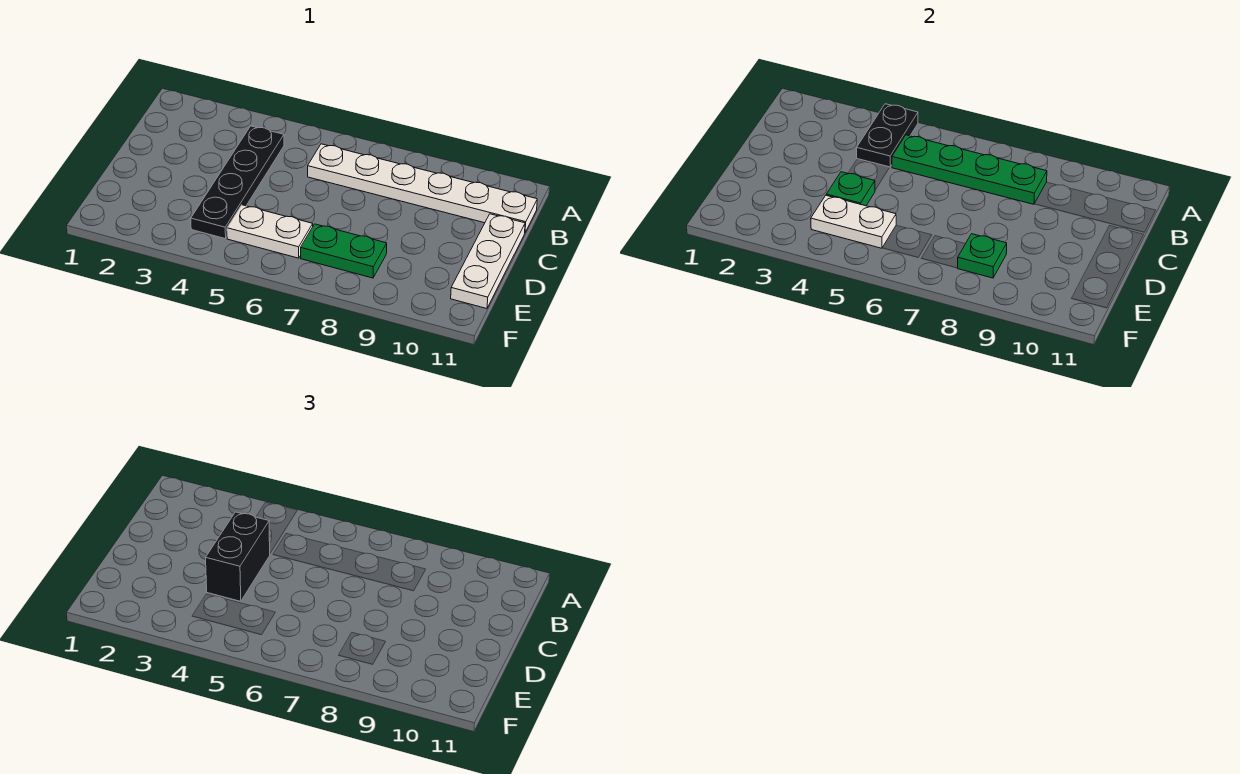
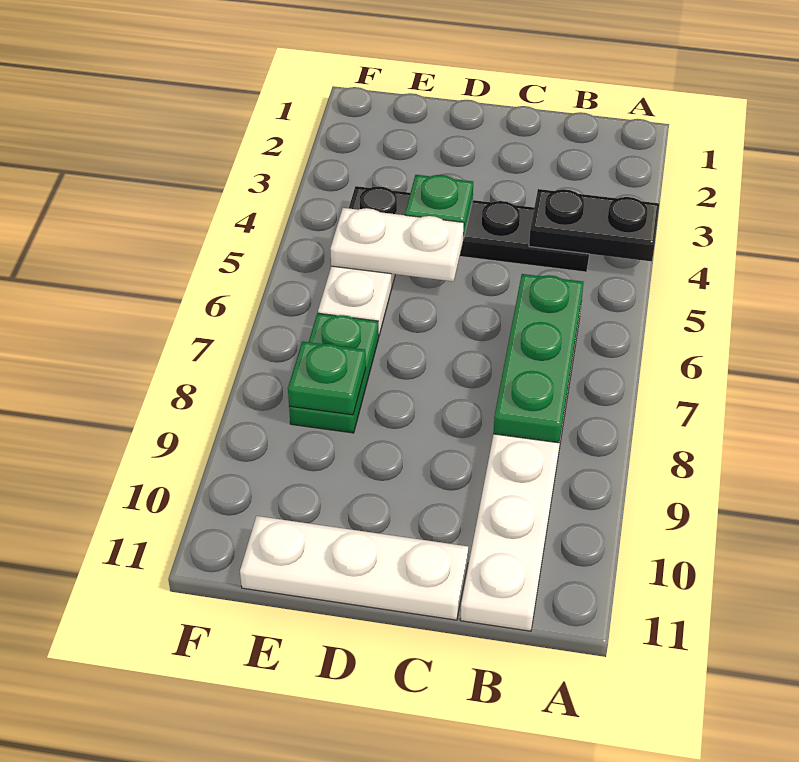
green plate B5:B8 level 2 -> green plate B6:B8 level 2
black brick C4:D4 level 3 -> none
white plate E4:E5 level 2 -> white plate D5:E5 level 2

